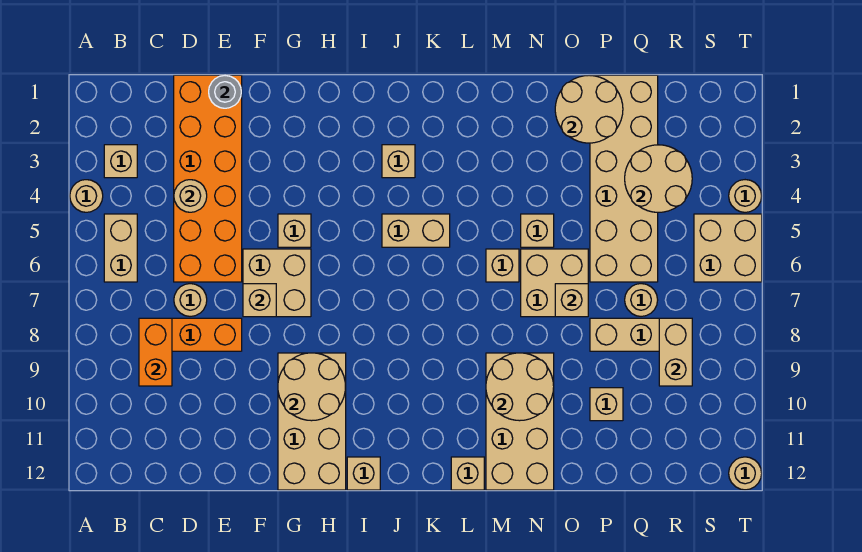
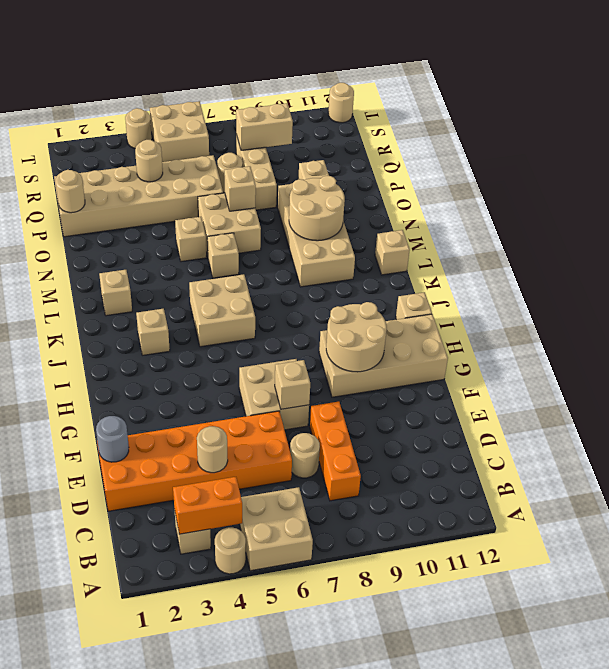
tan brick B5:B6 level 1 -> tan brick A5:B6 level 1
orange brick C8:C9 level 2 -> orange brick B3:B4 level 2
tan brick G5 level 1 -> tan brick L2 level 1
tan brick J5:K5 level 1 -> tan brick J5:K6 level 1
tan brick M9:N12 level 1 -> tan brick L9:O10 level 1
tan round brick O1:P2 level 2 -> tan round brick P1 level 2
tan round brick Q3:R4 level 2 -> tan round brick Q4 level 2

